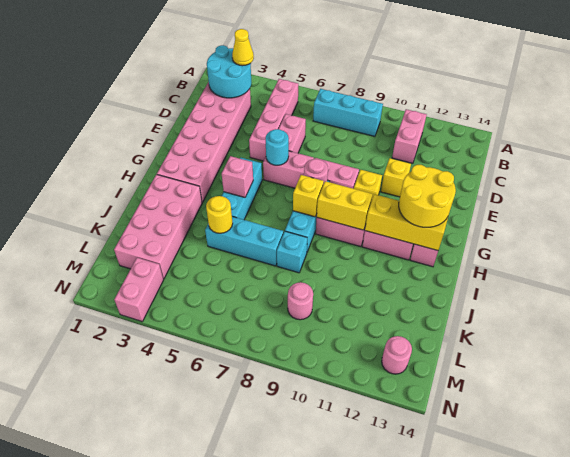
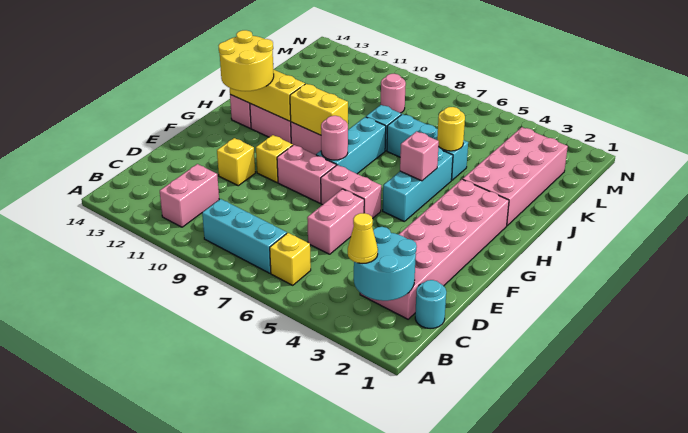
pink brick B5:E5 level 1 -> none
cyan round brick F6 level 2 -> cyan round brick C1 level 1
yellow brick H8 level 2 -> yellow brick B6 level 1
pink brick M3:N3 level 1 -> none
pink round brick M13 level 1 -> none

